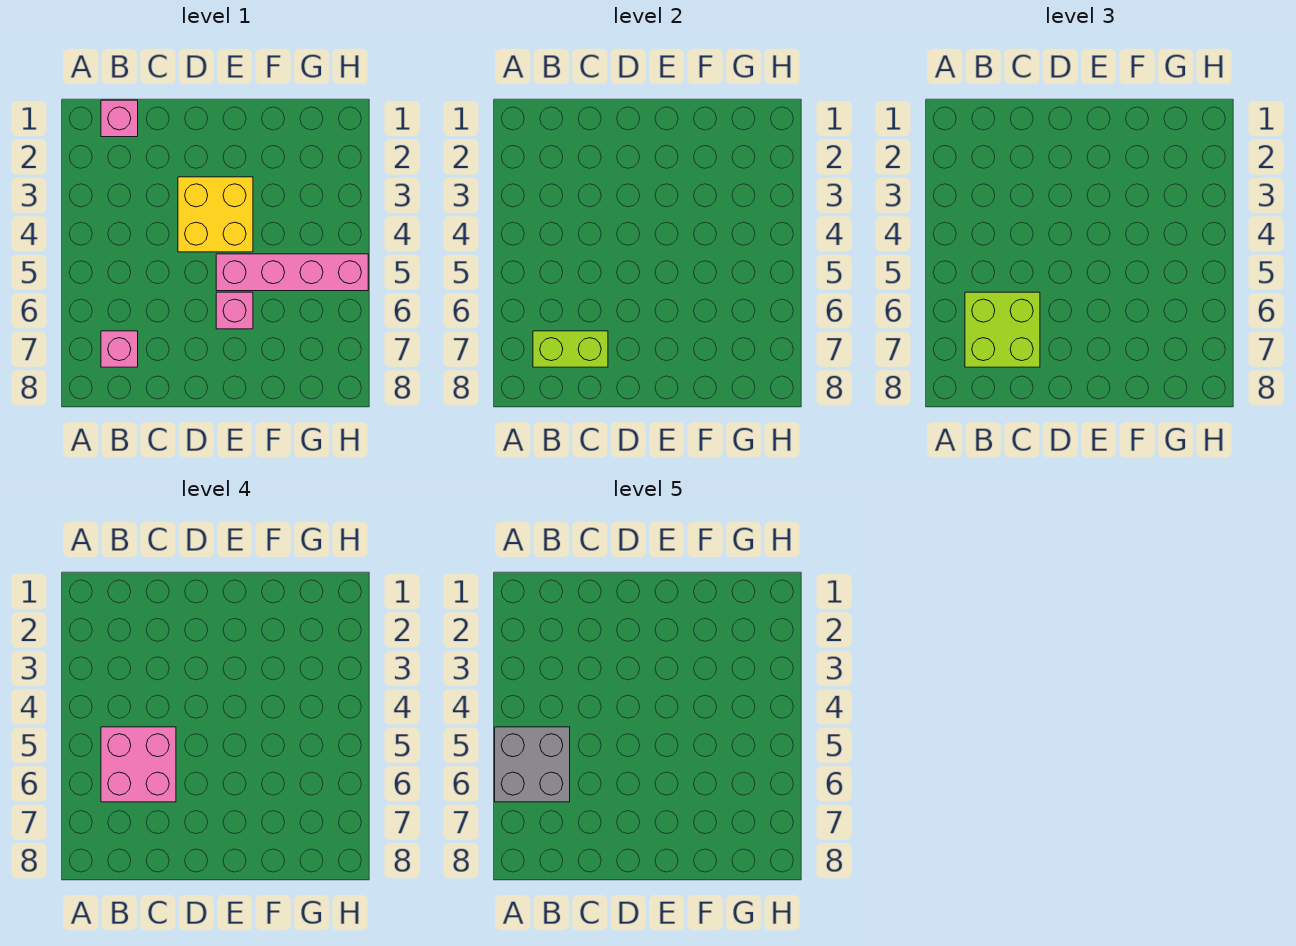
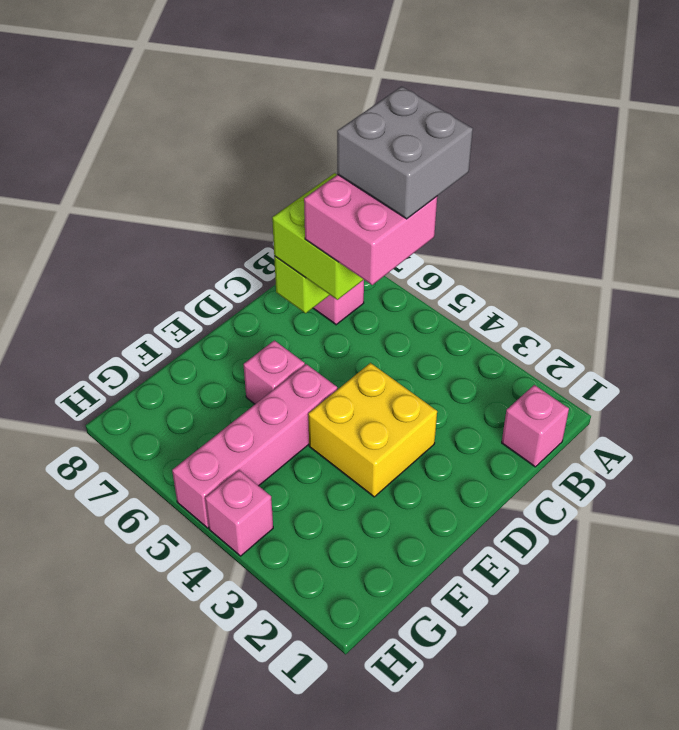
none -> pink brick H4 level 1

